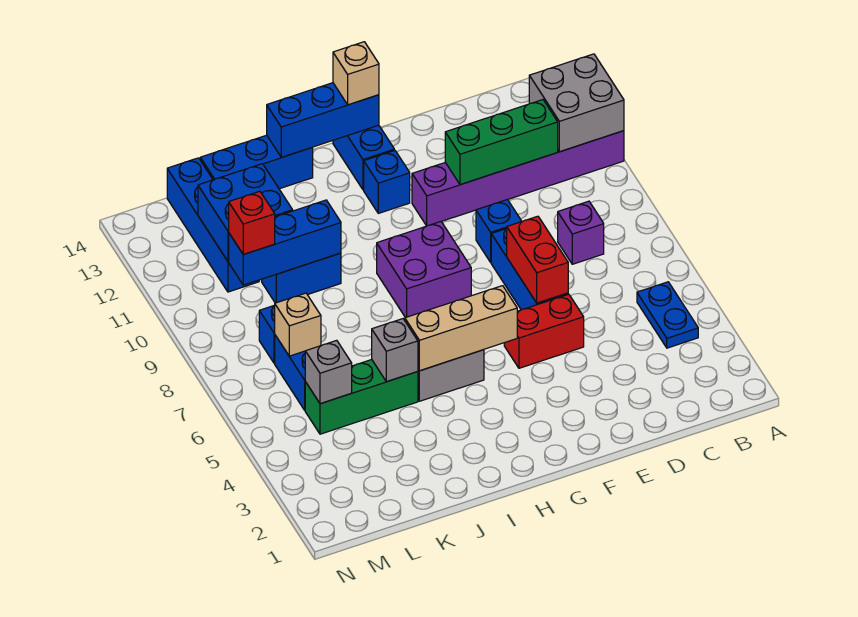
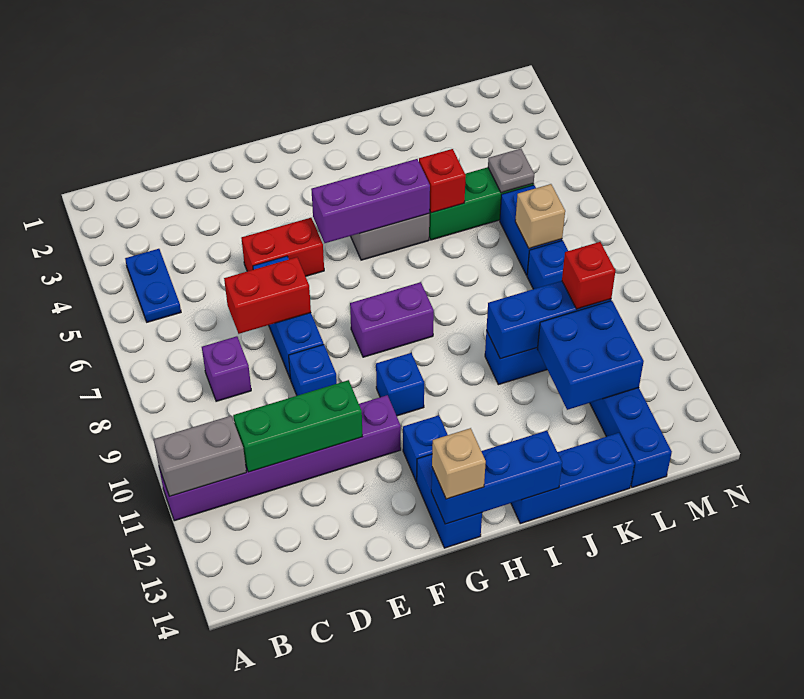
grey brick A11:B12 level 2 -> grey brick A11:B11 level 2
red brick E6:E7 level 2 -> red brick D7:E7 level 2
tan brick G5:I5 level 2 -> purple brick G5:I5 level 2
purple brick G8:H9 level 1 -> purple brick G8:H8 level 1
none -> blue brick G10 level 1
grey brick J5 level 2 -> red brick J5 level 2
grey brick L5 level 2 -> grey plate L5 level 2

